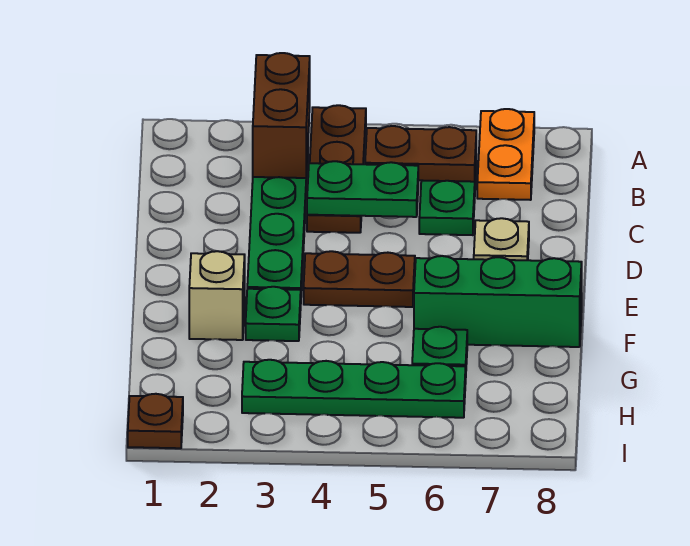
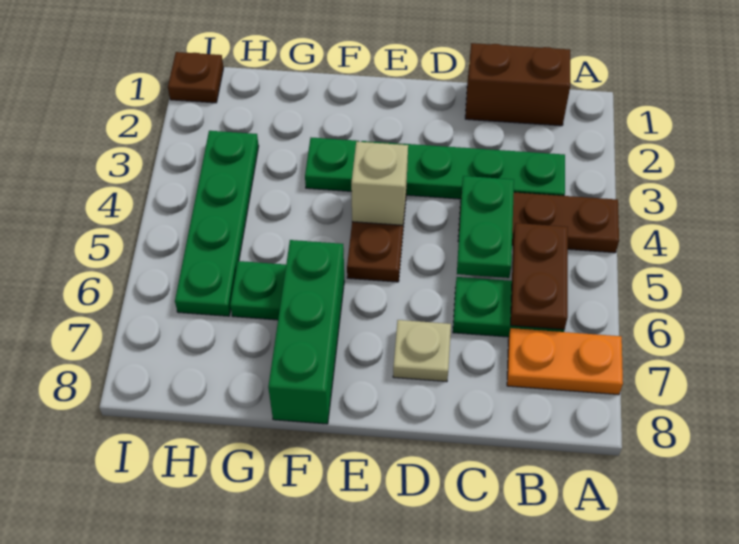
brown brick A3:B3 level 2 -> brown brick B1:C1 level 1
tan brick F2 level 1 -> tan brick E4 level 2

